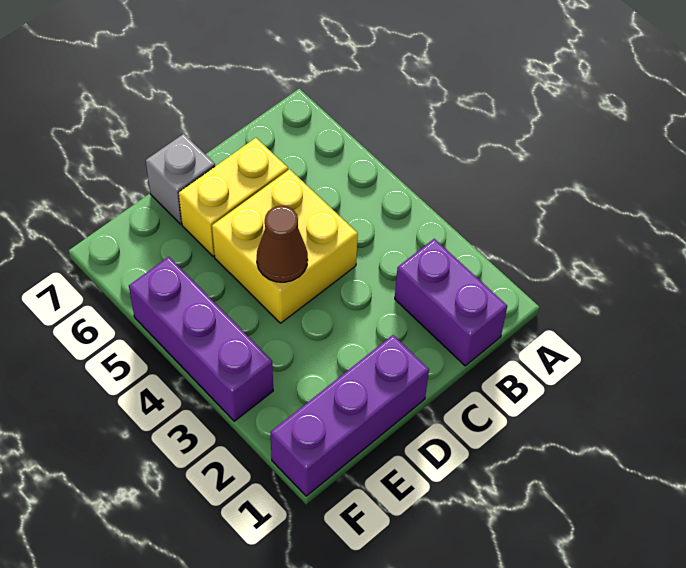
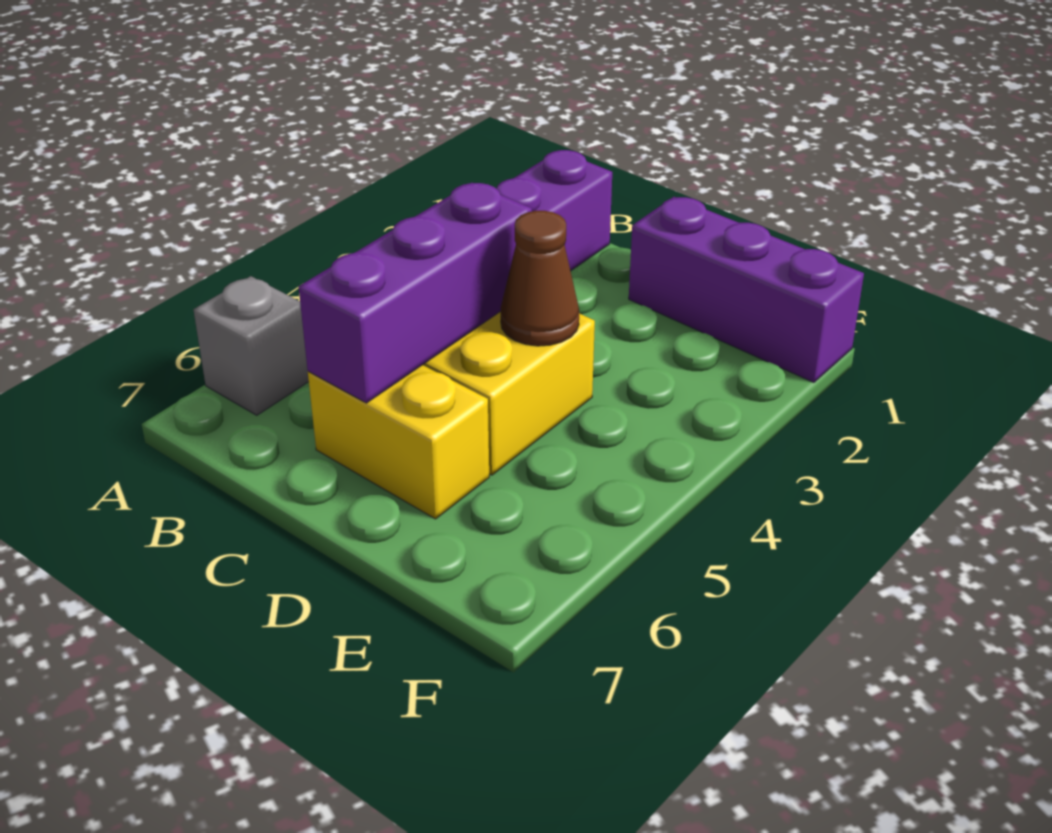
grey brick D7 level 1 -> grey brick A6 level 1
purple brick F3:F5 level 1 -> purple brick C4:C6 level 2

